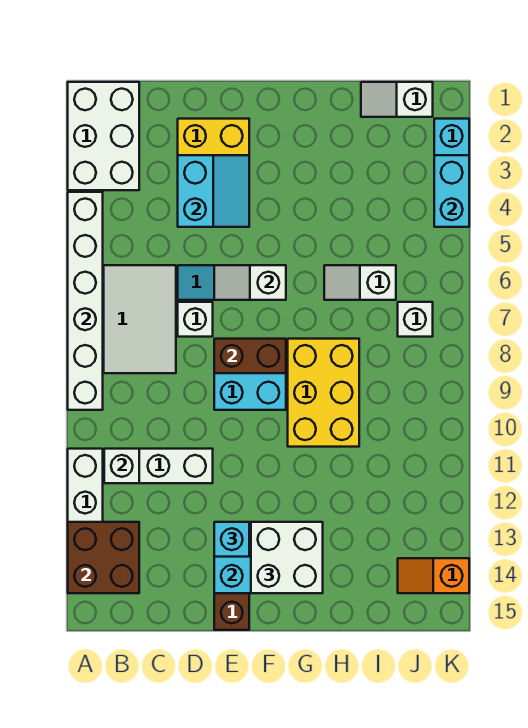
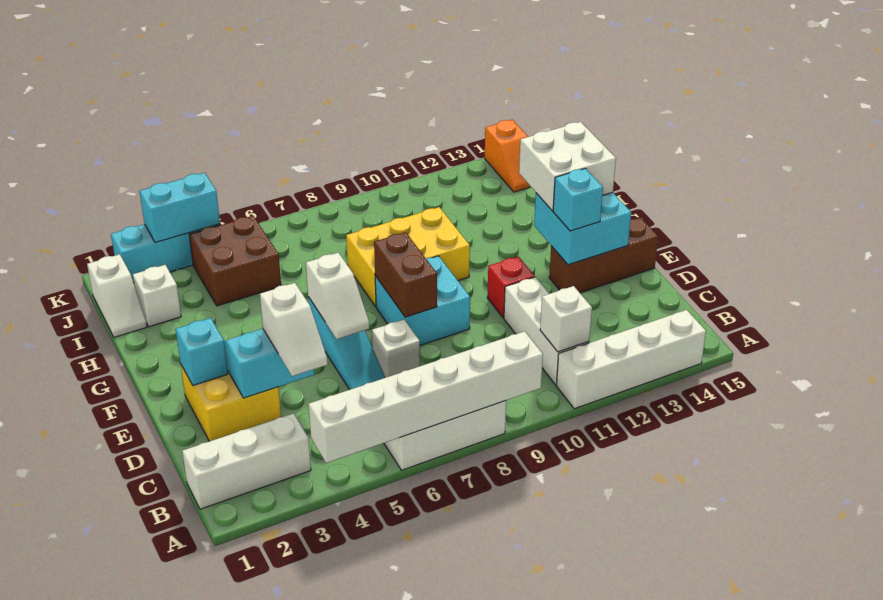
white brick A1:B3 level 1 -> white brick B1:B3 level 1
brown brick A13:B14 level 2 -> brown brick I4:J5 level 1
none -> cyan brick E2 level 2
none -> red brick E11 level 1
white slope H6:I6 level 1 top I -> white slope C4:D4 level 3 top D
white brick J7 level 1 -> white brick I2 level 1

